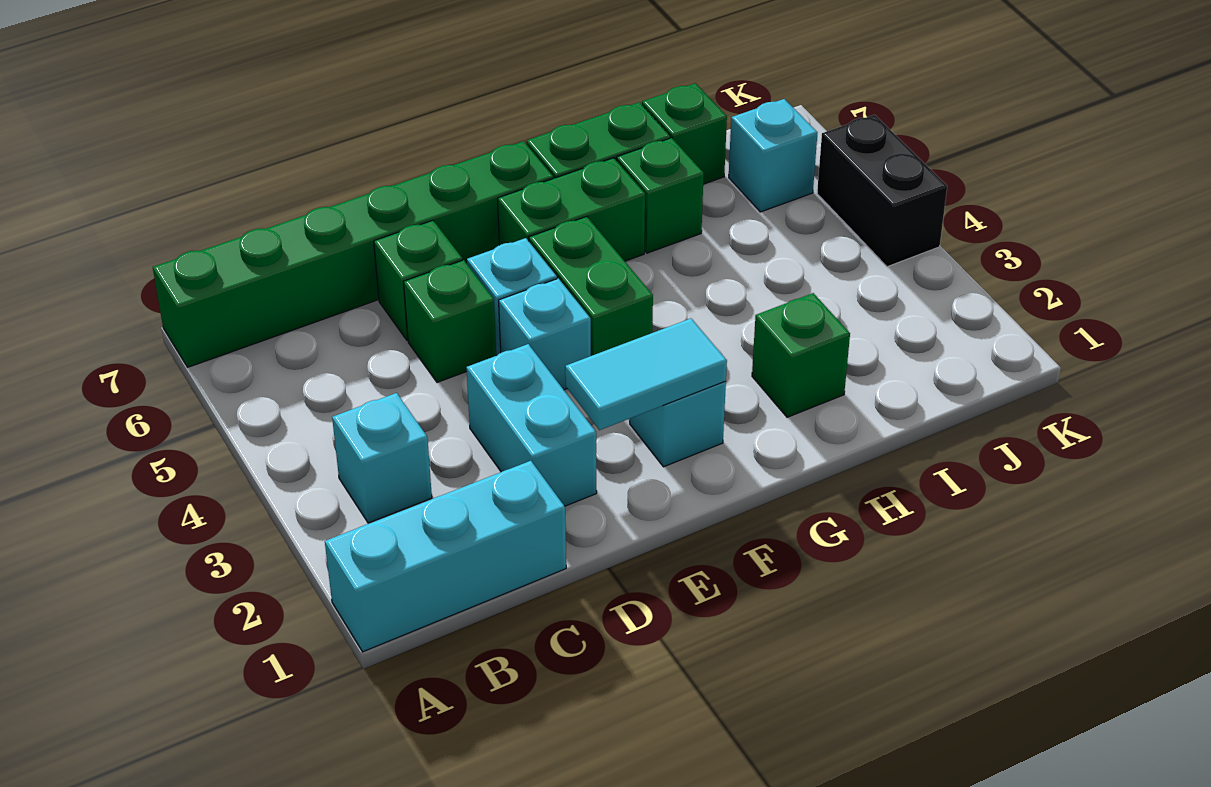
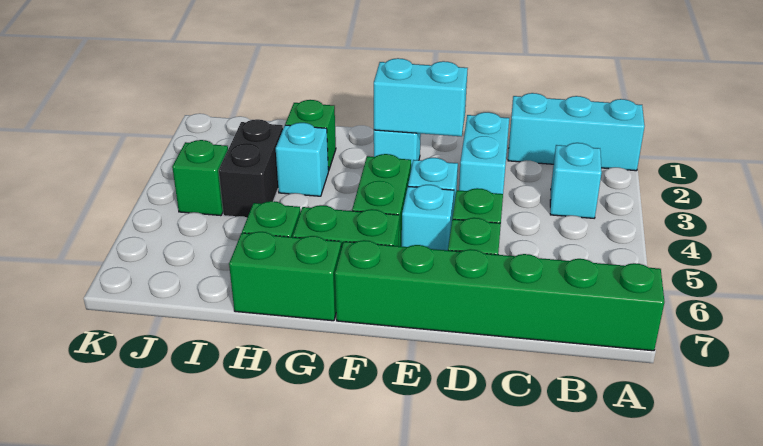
cyan tile E2:F2 level 2 -> cyan brick E2:F2 level 2
green brick I7 level 1 -> green brick J4 level 1
cyan brick J6 level 1 -> cyan brick H3 level 1
black brick K4:K5 level 1 -> black brick I3:I4 level 1

